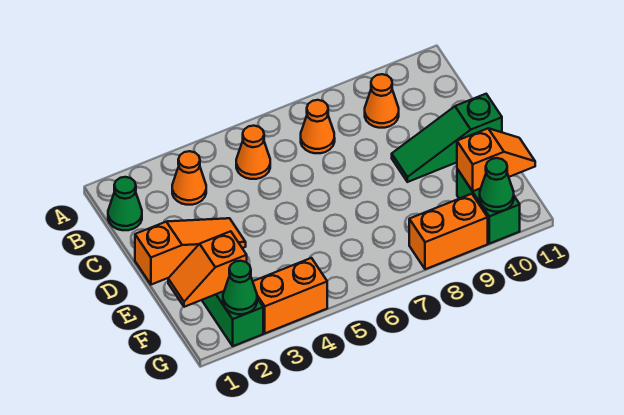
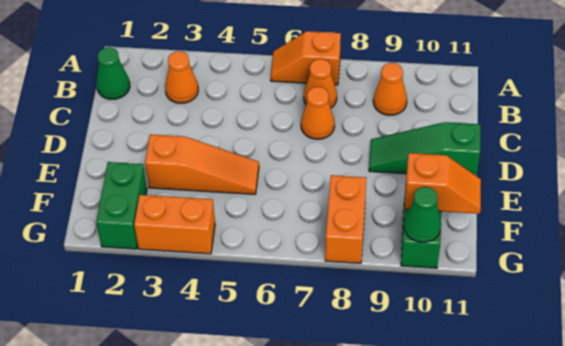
orange cone B5 level 1 -> orange cone C7 level 1
orange slope D1:D3 level 1 top 1 -> orange slope E3:E5 level 1 top 3
orange slope F1:F2 level 2 top 2 -> orange slope A6:A7 level 1 top 7
green cone G2 level 2 -> none
orange brick G8:G9 level 1 -> orange brick F8:G8 level 1

